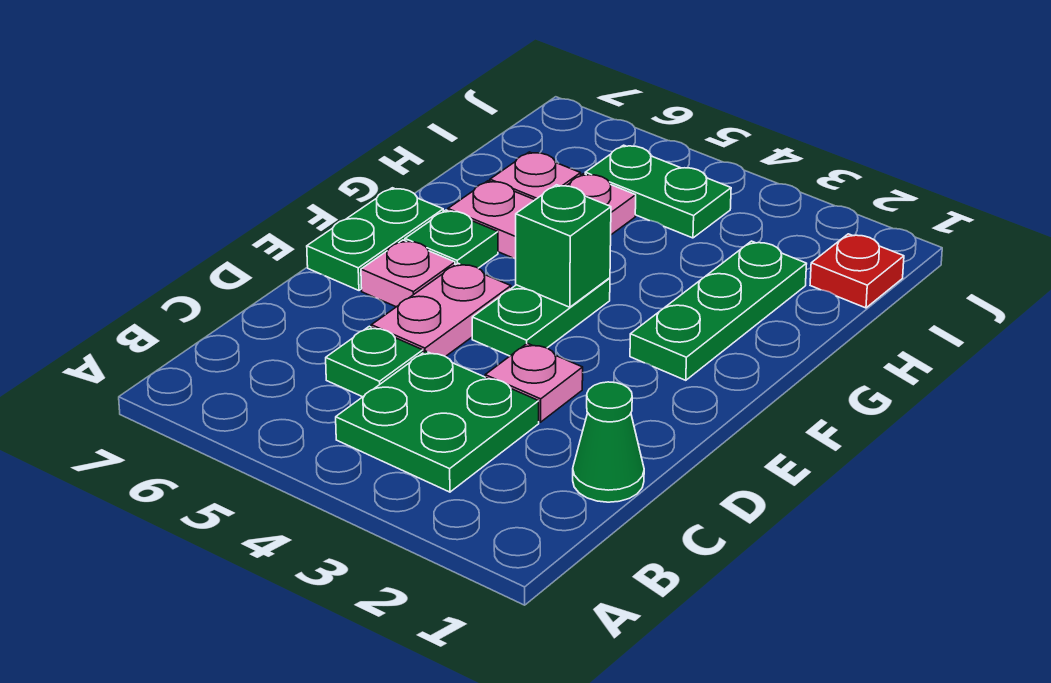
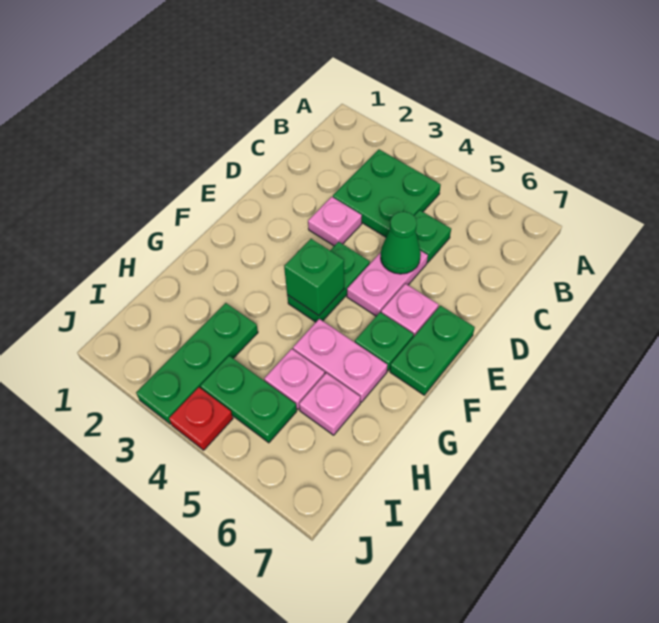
green cone C1 level 1 -> green cone D5 level 2
green plate F2:H2 level 1 -> green plate H3:J3 level 1
red plate I1 level 1 -> red plate J4 level 1

